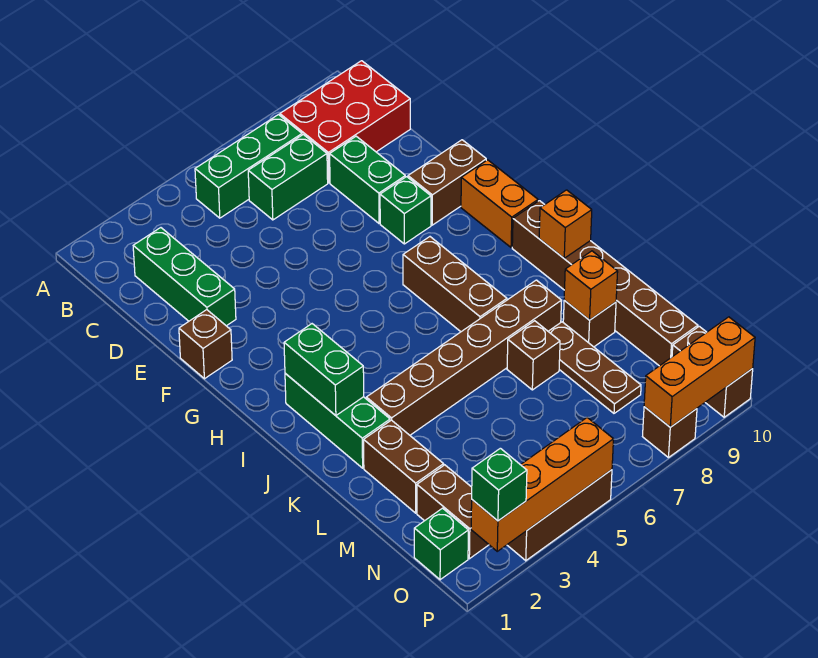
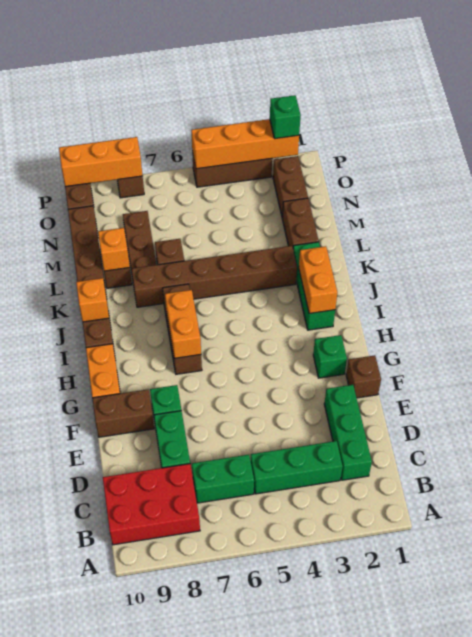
green brick B5:B7 level 1 -> green brick C3:C5 level 1
none -> orange brick H7:I7 level 2
green brick I2:J2 level 2 -> orange brick I2:J2 level 2
green brick O1 level 1 -> green brick G2 level 1

